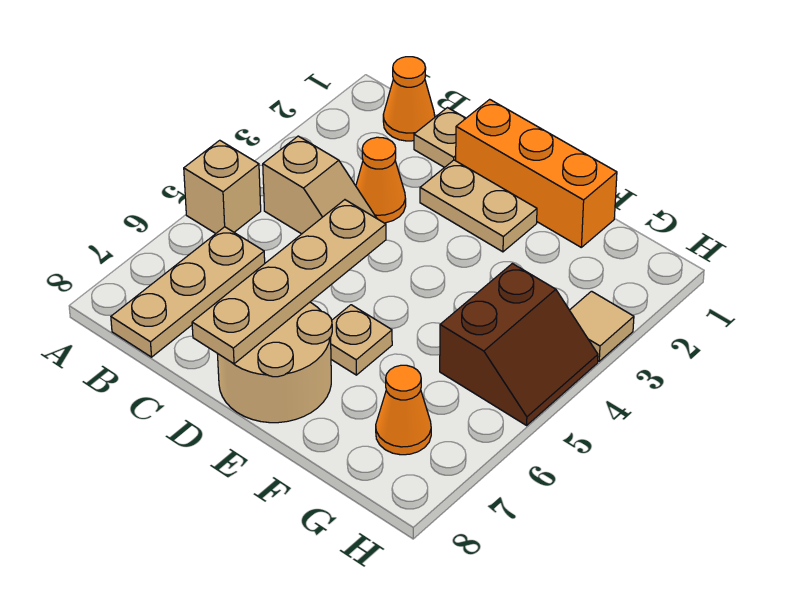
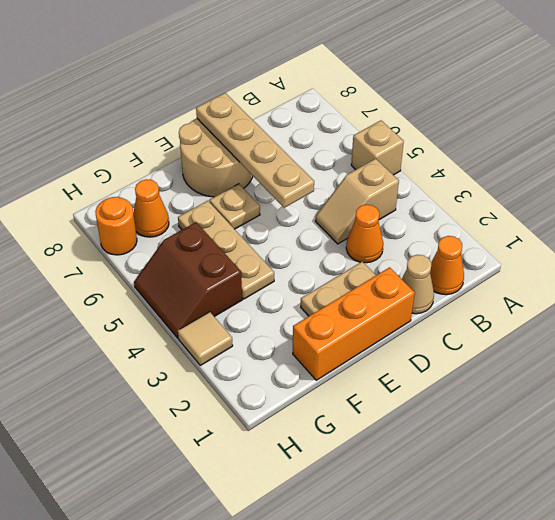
tan plate B6:B8 level 1 -> tan plate F4:F6 level 1
tan plate C1 level 1 -> tan cone C1 level 1
none -> orange round brick H7 level 1

